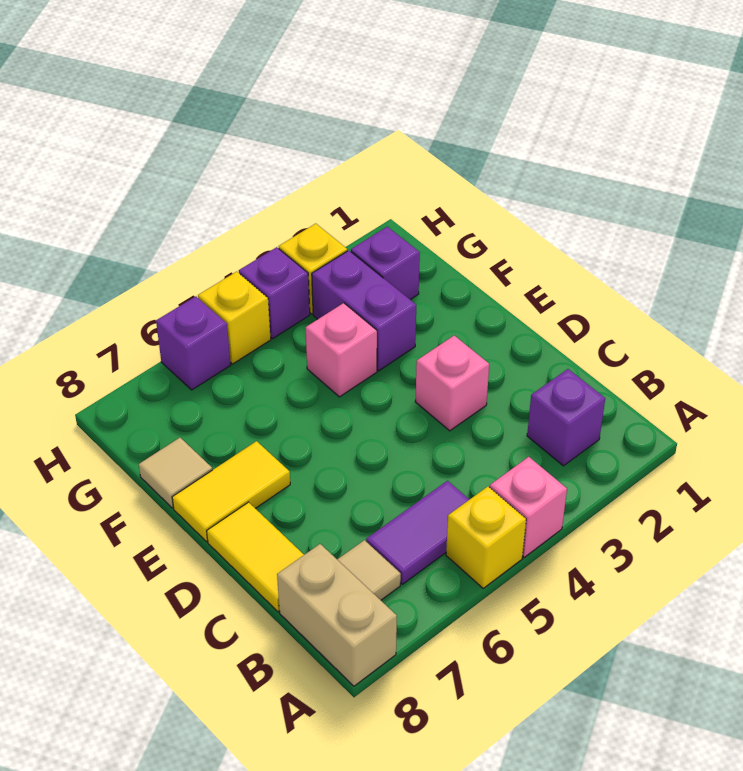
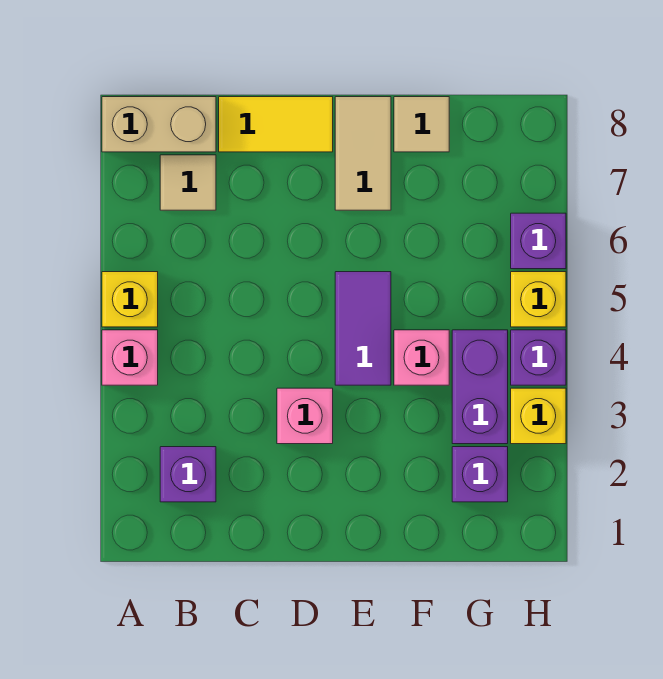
purple tile B5:B6 level 1 -> purple tile E4:E5 level 1
yellow tile E7:E8 level 1 -> tan tile E7:E8 level 1
purple brick F3:G3 level 1 -> purple brick G3:G4 level 1

